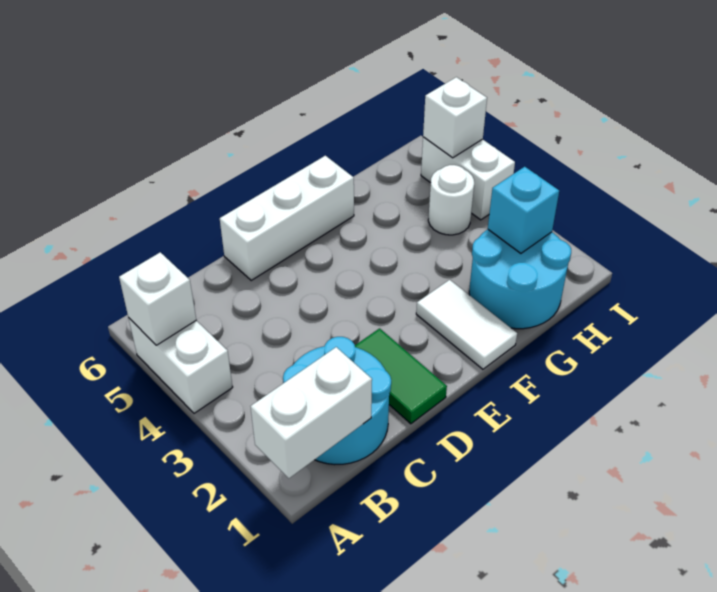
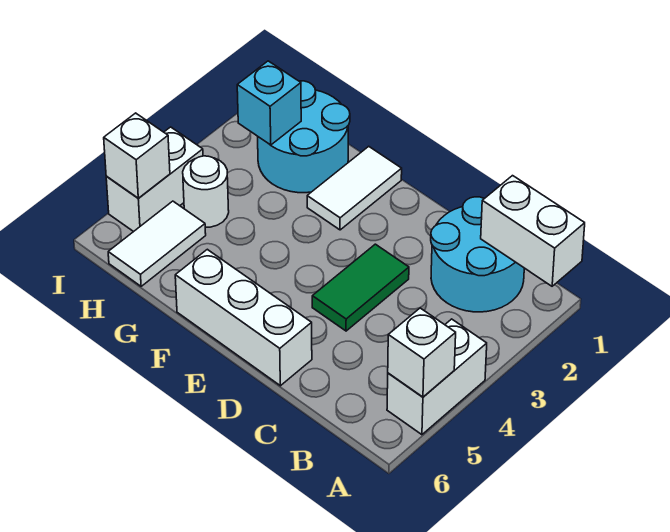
green tile D1:D2 level 1 -> green tile D3:D4 level 1
none -> white tile H5:H6 level 1

